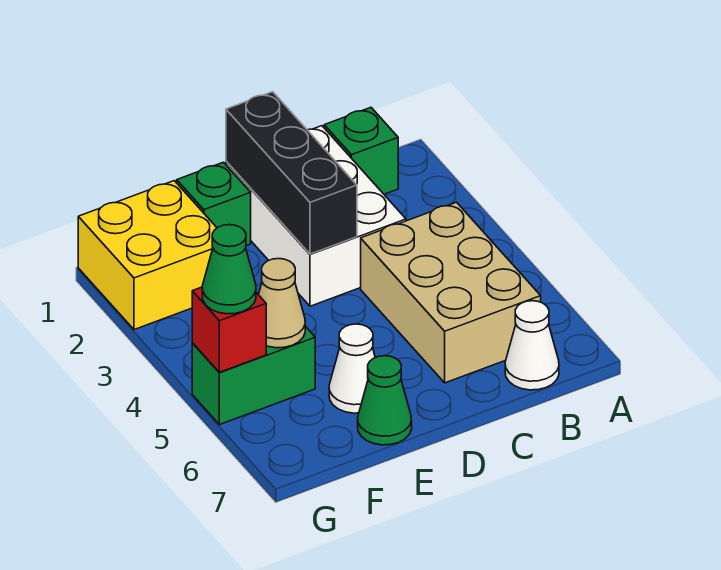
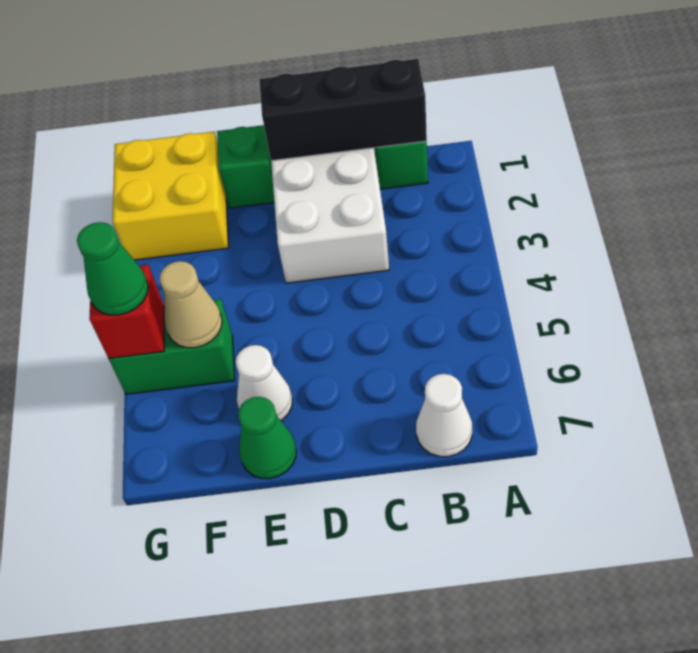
tan brick B4:C6 level 1 -> none
black brick D1:D3 level 2 -> black brick B1:D1 level 2

